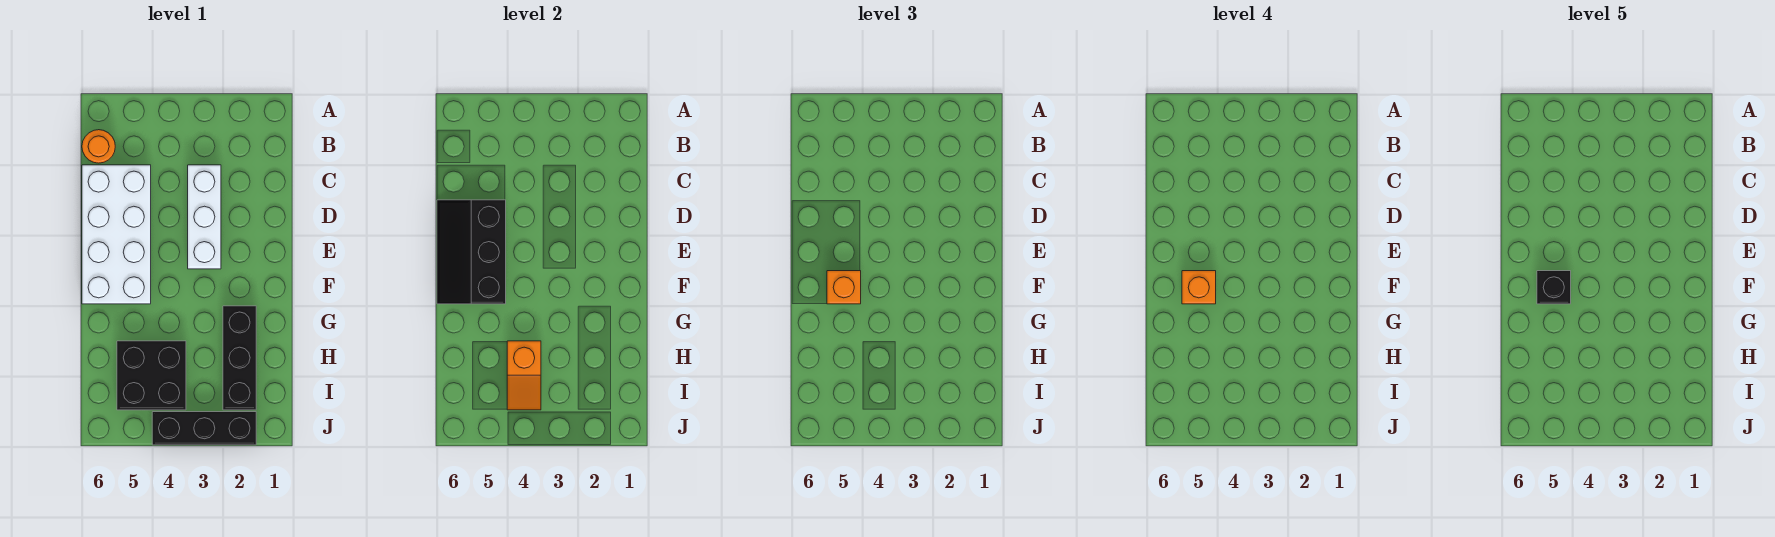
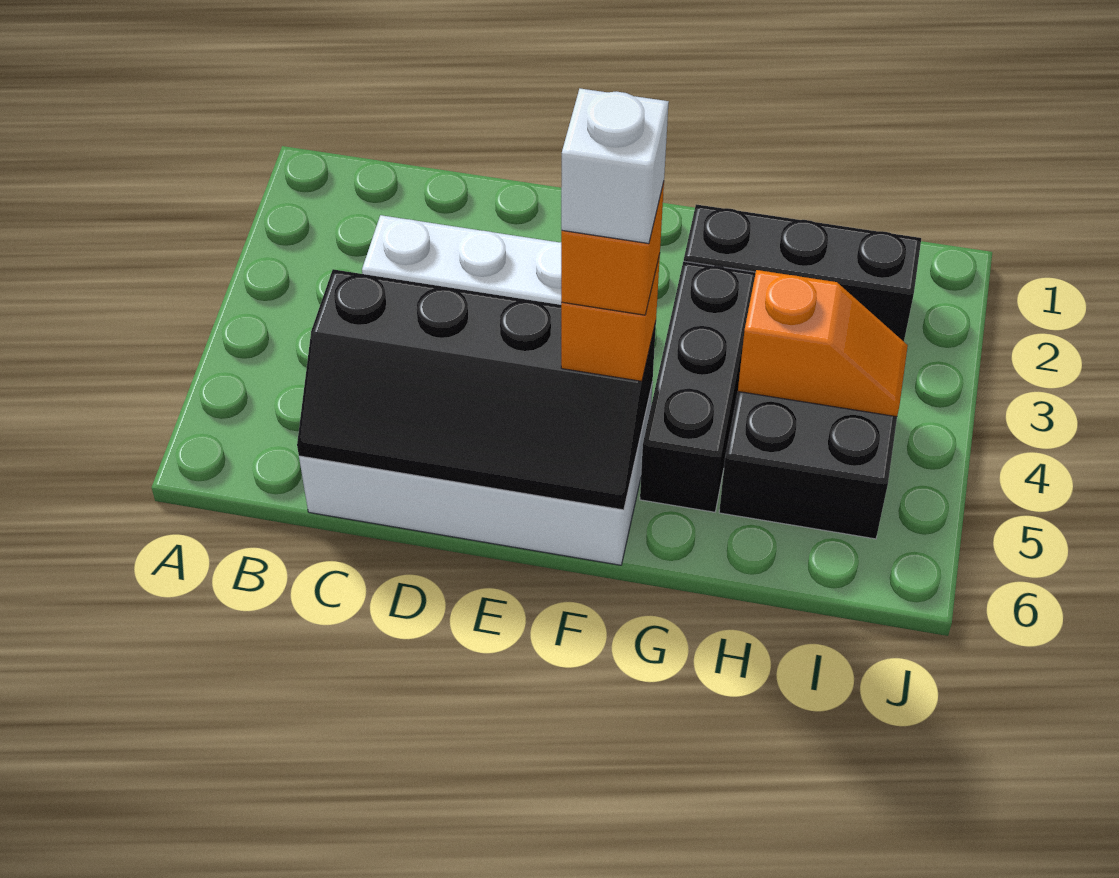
orange round brick B6 level 1 -> none
black slope D5:F6 level 2 top 5 -> black slope C5:F6 level 2 top 5
black brick F5 level 5 -> white brick F5 level 5
black brick J2:J4 level 1 -> black brick G3:G5 level 1

